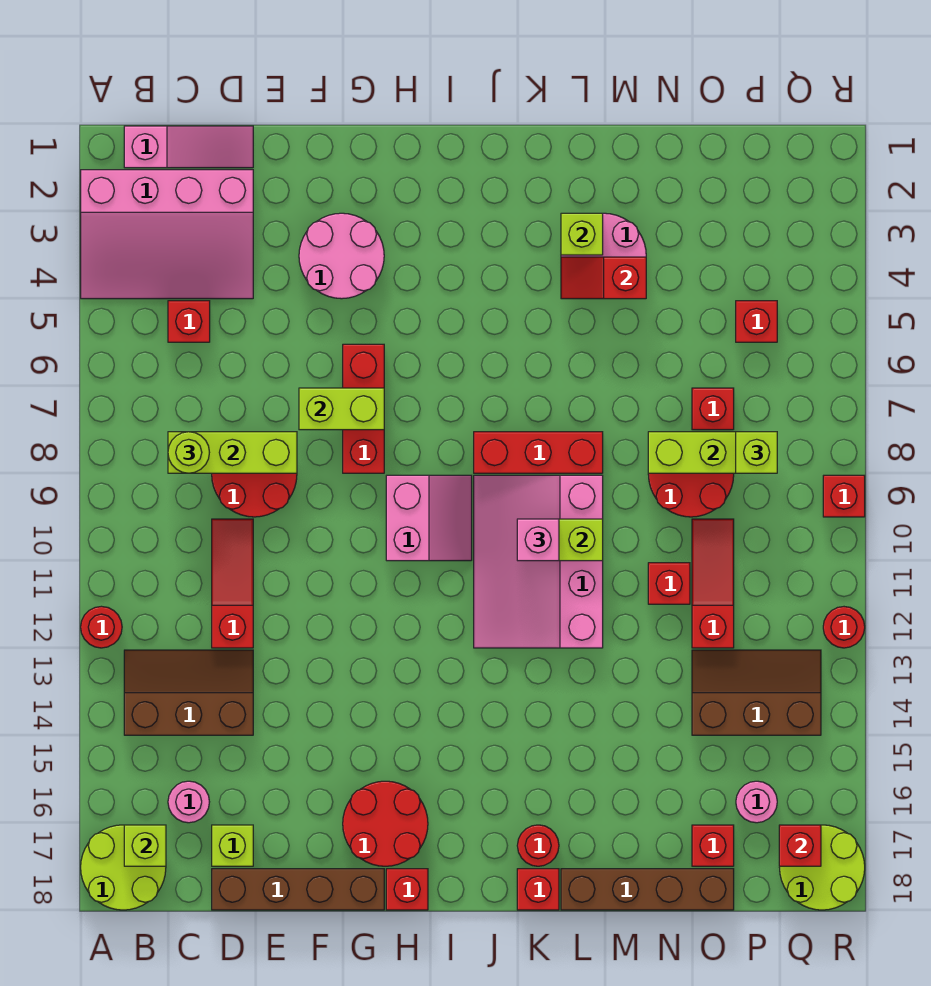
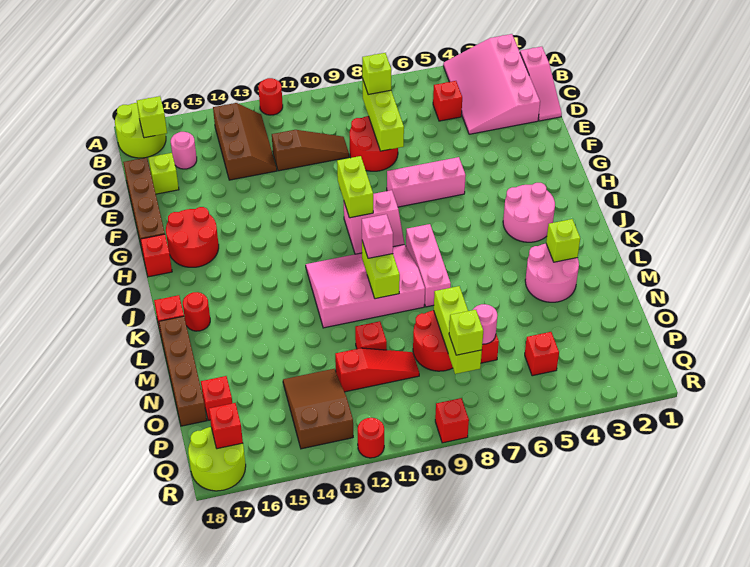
lime round brick C8 level 3 -> lime brick C8 level 3
red slope D10:D12 level 1 top 12 -> brown slope D10:D12 level 1 top 12
pink round brick F3:G4 level 1 -> pink round brick I3:J4 level 1
lime brick F7:G7 level 2 -> lime brick G10:H10 level 2
red brick G6:G8 level 1 -> pink brick G6:G8 level 1
red brick J8:L8 level 1 -> pink brick J8:L8 level 1
red slope L4:M4 level 2 top M -> none
brown slope O13:Q14 level 1 top 14 -> brown slope O13:Q14 level 1 top Q
pink round brick P16 level 1 -> pink round brick O7 level 2

